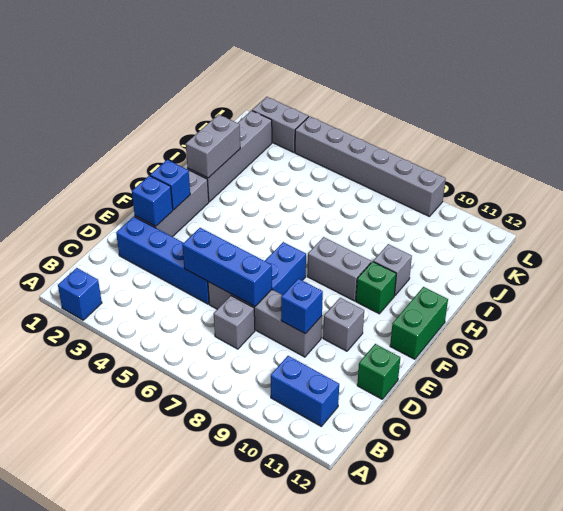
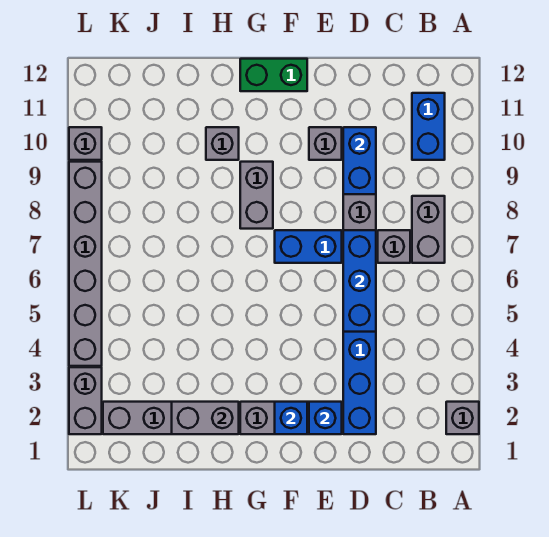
blue brick A2 level 1 -> grey brick A2 level 1
none -> grey brick B7:B8 level 1
blue brick D9 level 2 -> blue brick D9:D10 level 2
green brick D12 level 1 -> none
green brick G10 level 1 -> none
none -> grey brick L10 level 1

